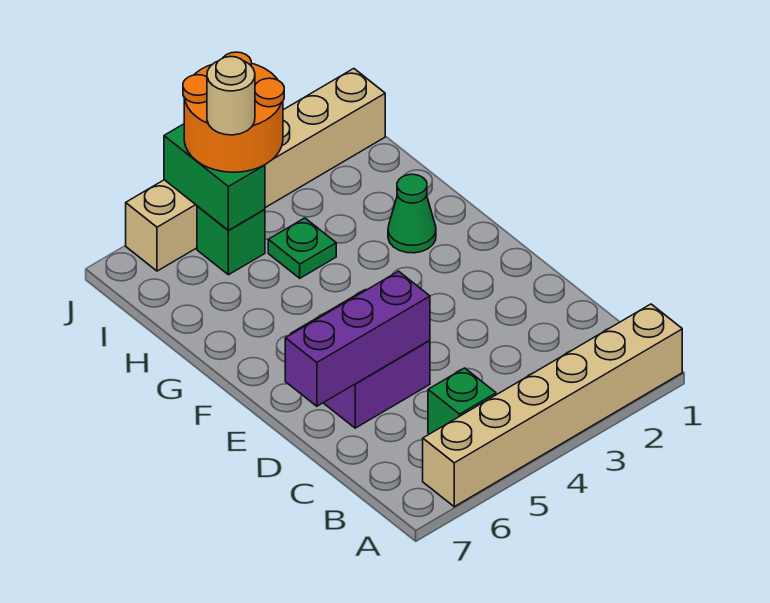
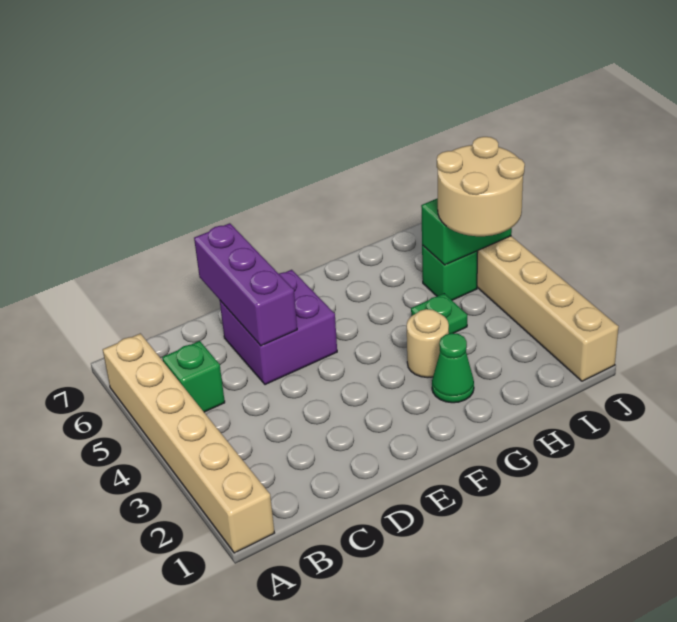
orange round brick I4:J5 level 3 -> tan round brick I4:J5 level 3
tan round brick I5 level 4 -> tan round brick G3 level 1

